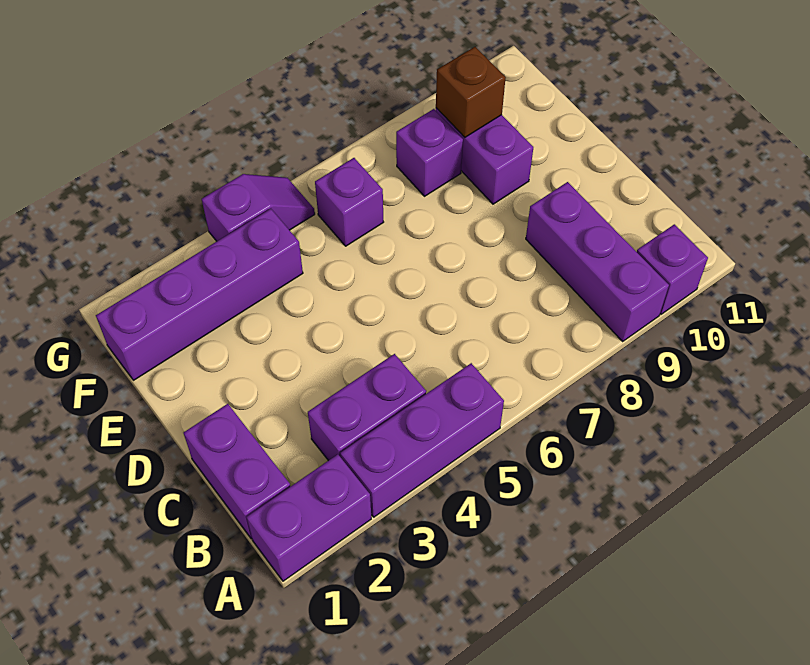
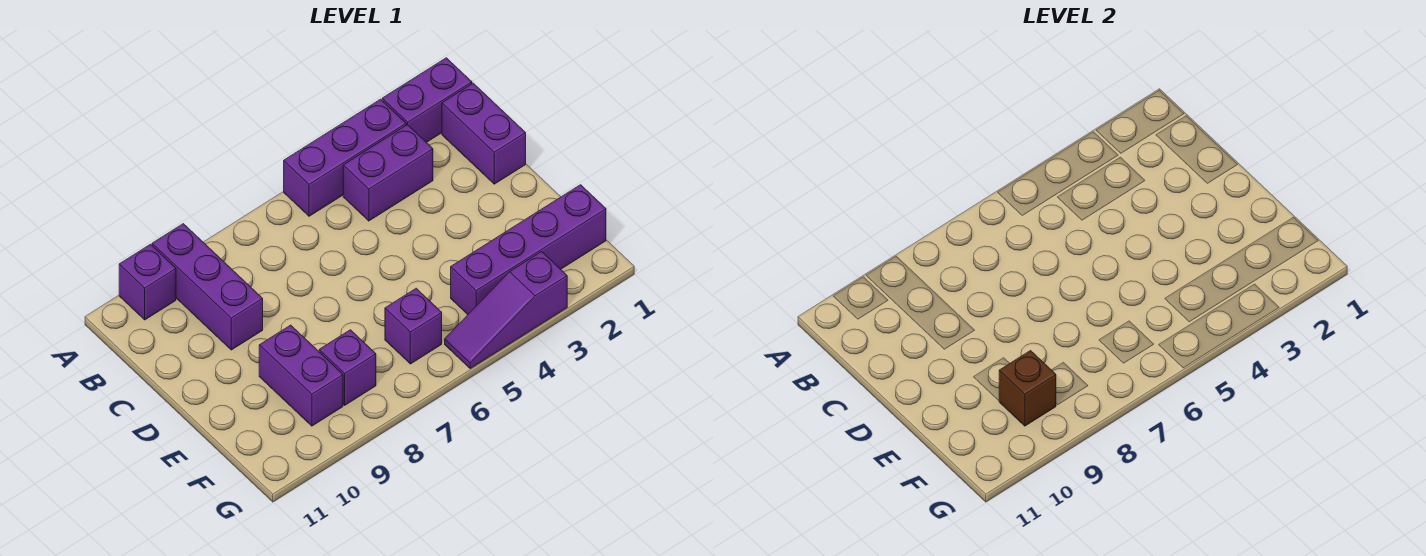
purple slope G4:G5 level 1 top 4 -> purple slope G3:G5 level 1 top 3

